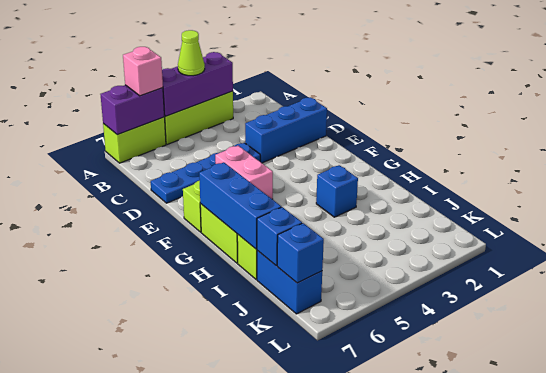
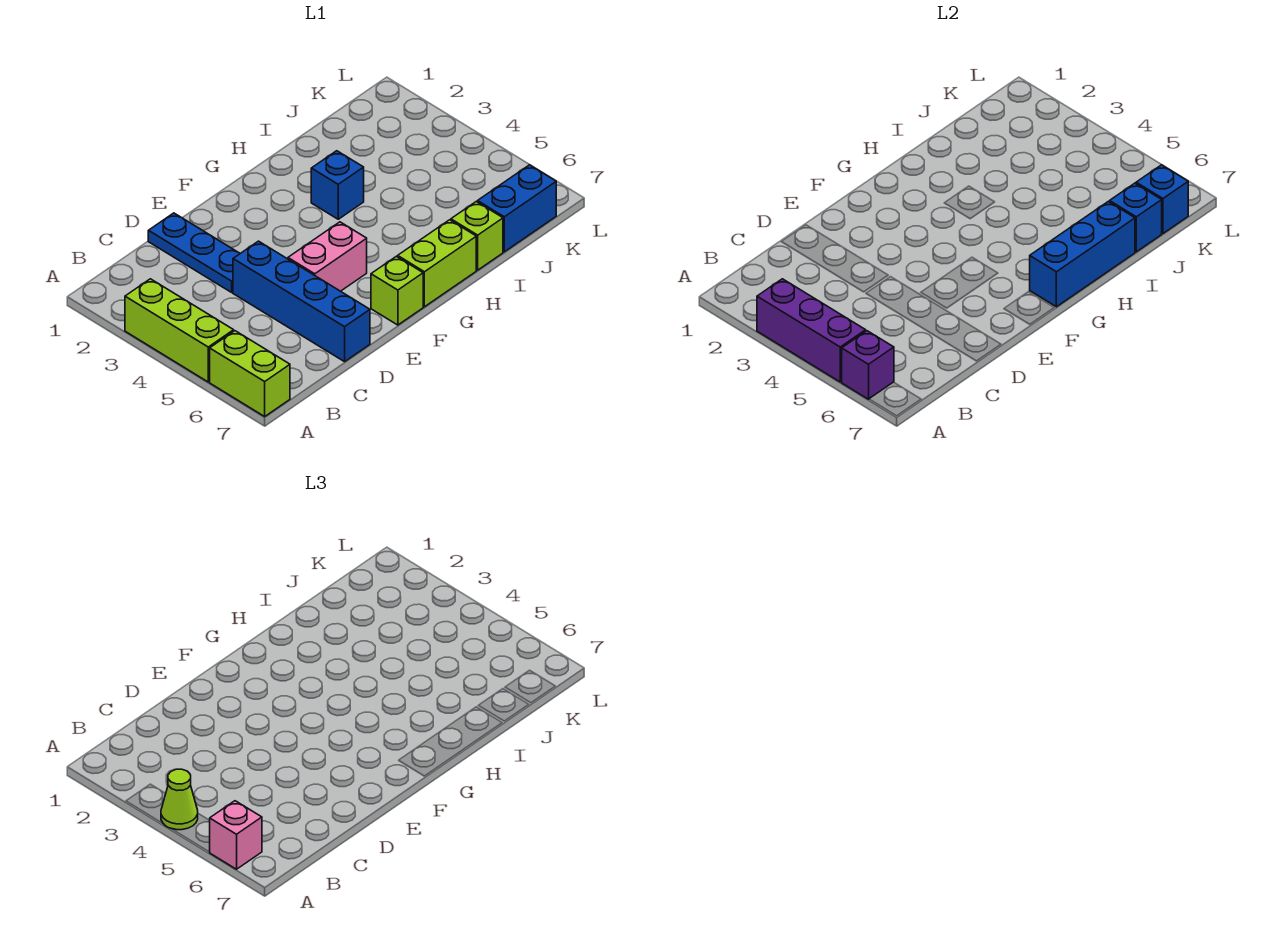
purple brick A6:A7 level 2 -> purple brick A6 level 2
blue brick D1:D3 level 1 -> blue plate D1:D3 level 1
blue plate D4:D7 level 1 -> blue brick D4:D7 level 1

